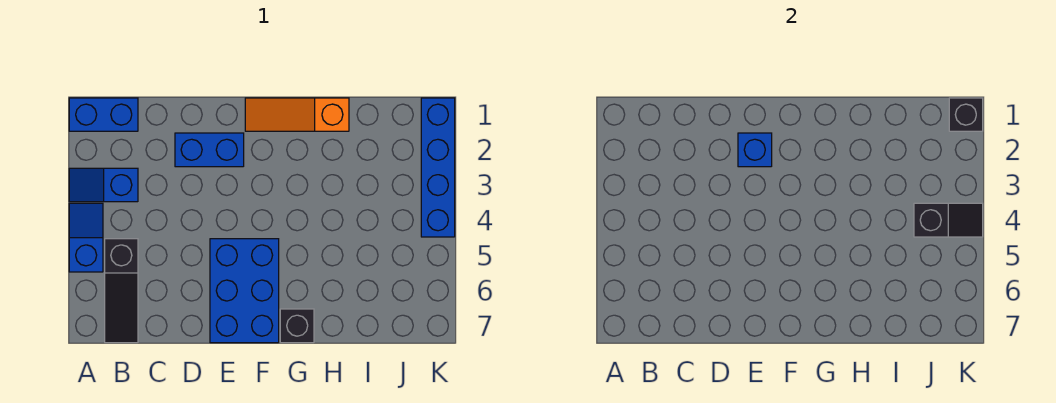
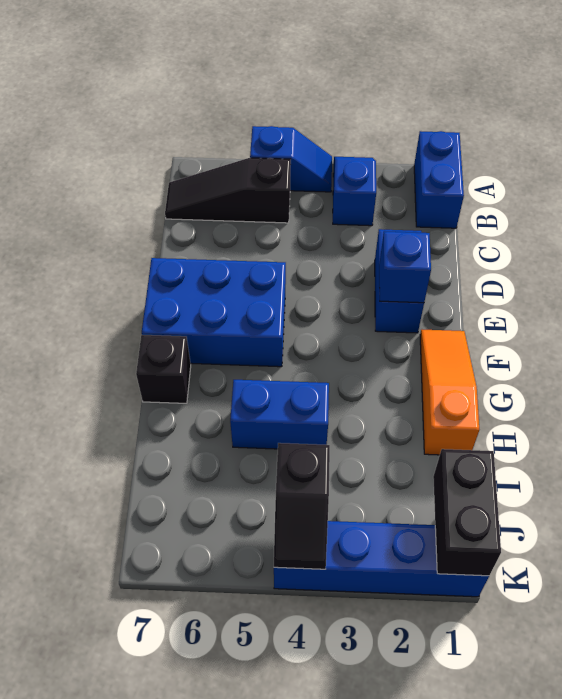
none -> blue brick H4:H5 level 1
black brick K1 level 2 -> black brick J1:K1 level 2

